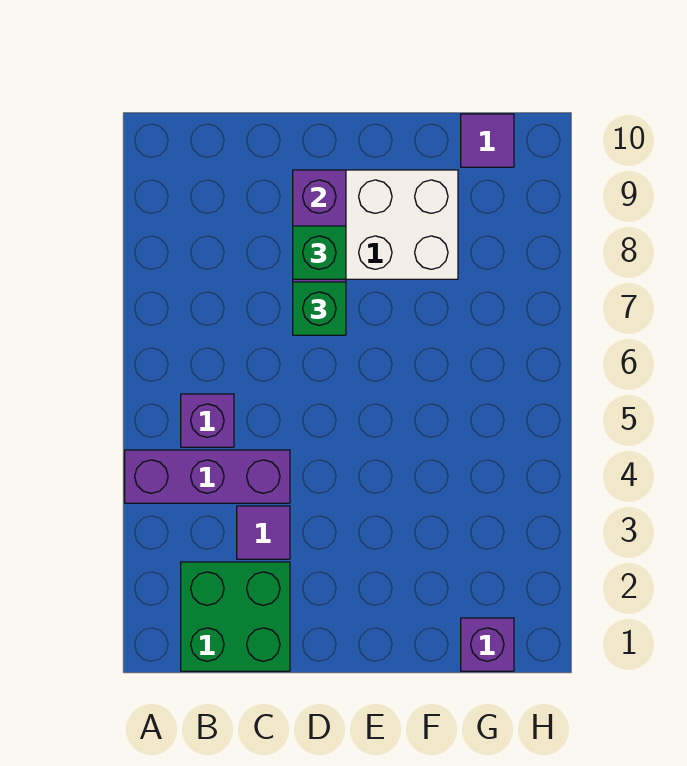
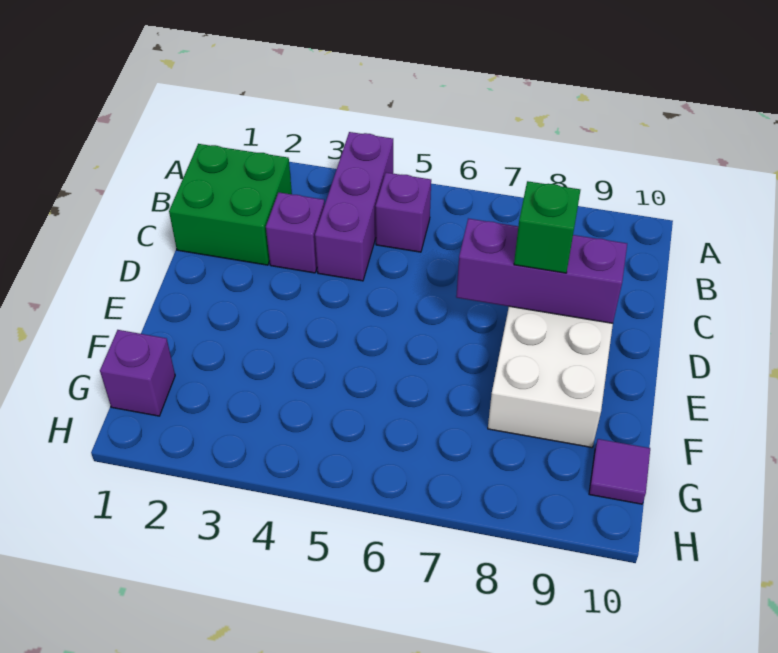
purple tile C3 level 1 -> purple brick C3 level 1
green brick D7 level 3 -> none

